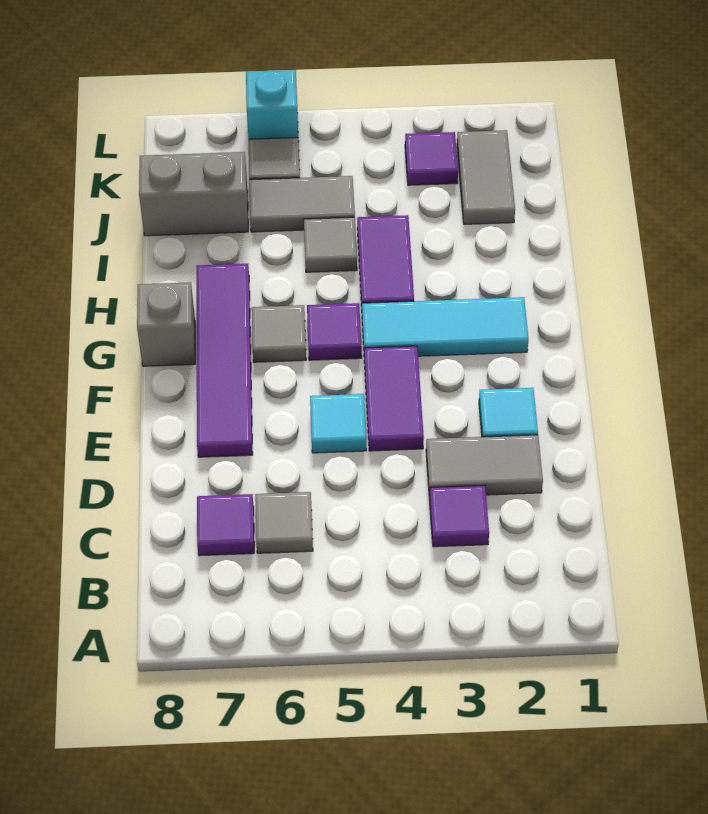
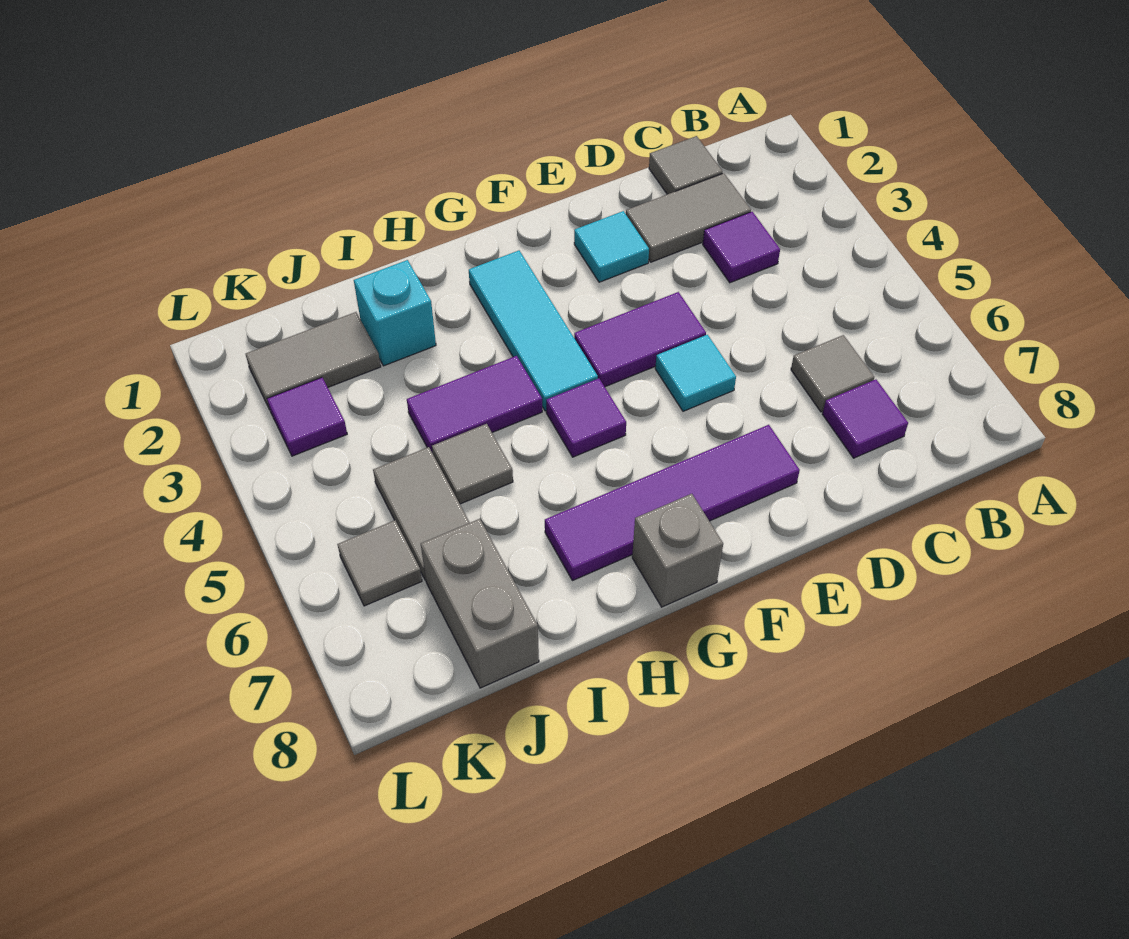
grey tile D2:D3 level 1 -> grey tile C2:D2 level 1
grey tile G6 level 1 -> grey tile C1 level 1
cyan brick L6 level 1 -> cyan brick I2 level 1

